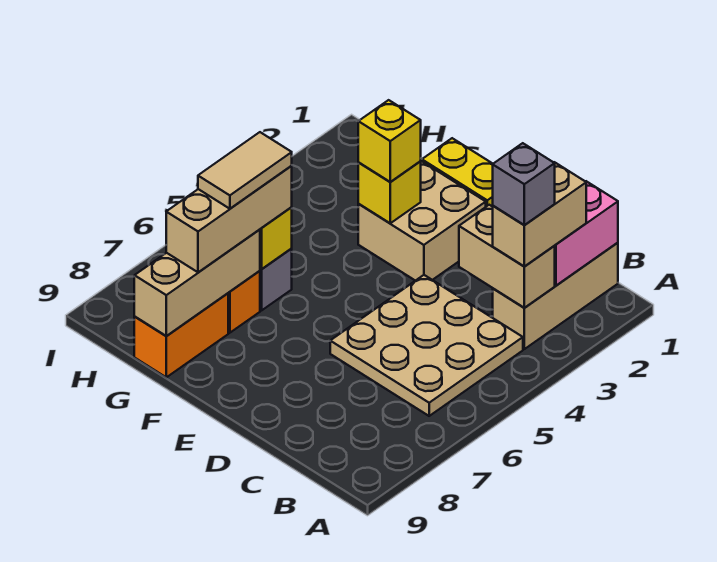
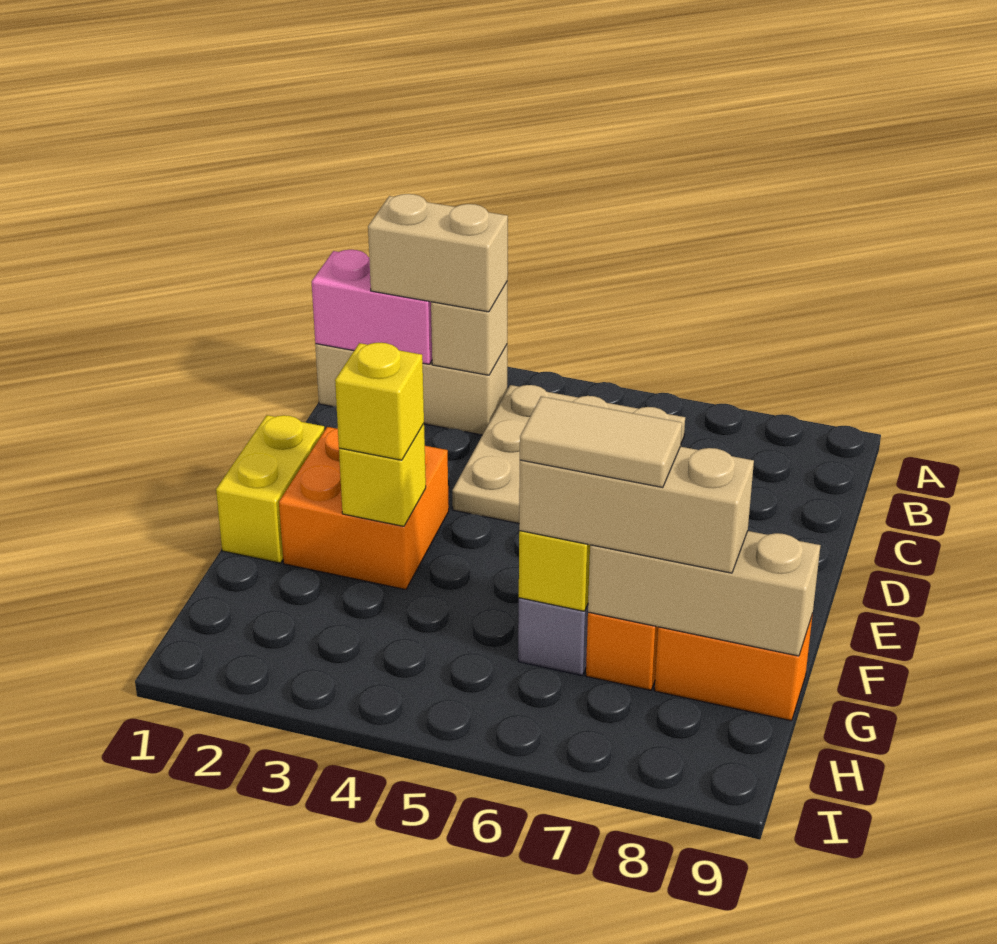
tan brick B3:C3 level 2 -> tan brick B3 level 2
grey brick B3 level 4 -> none
tan brick E2:F3 level 1 -> orange brick E2:F3 level 1

